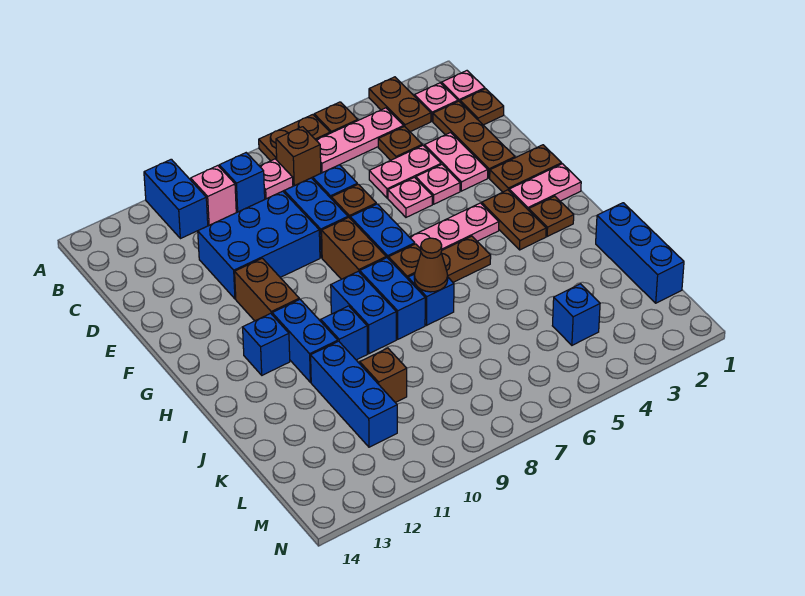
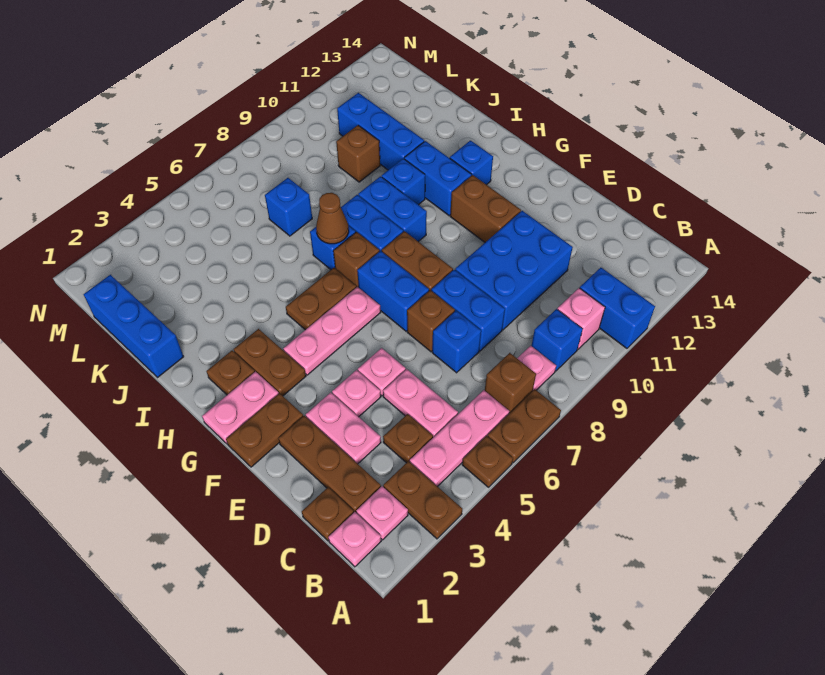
pink plate D4:D5 level 1 -> pink plate C5:D5 level 1
blue brick L4 level 1 -> blue brick K7 level 1

